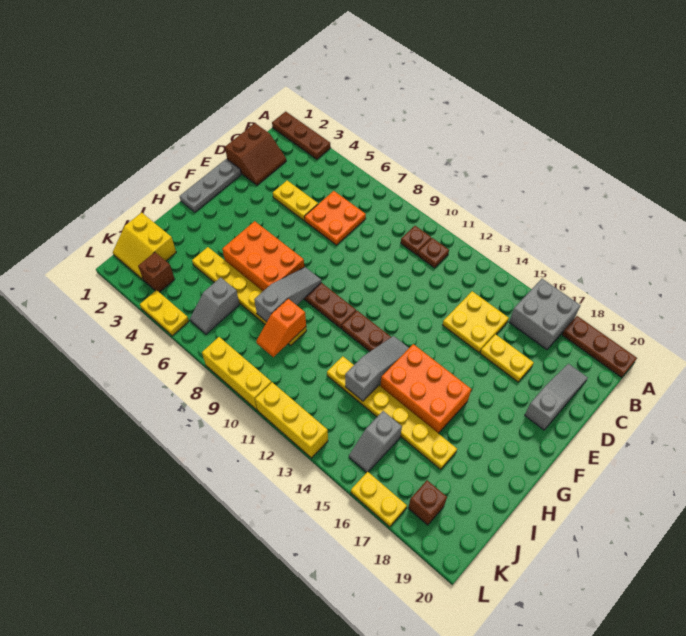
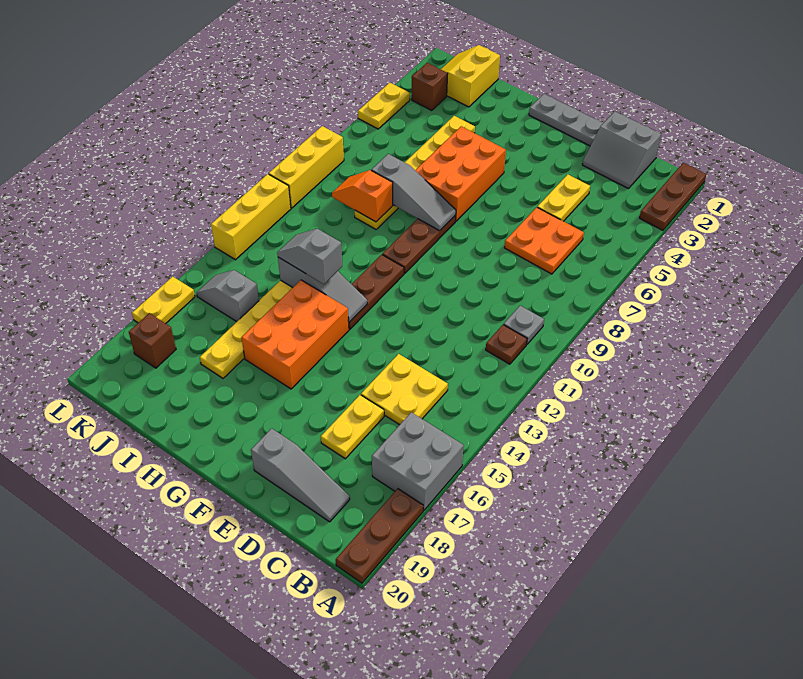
brown plate B10 level 1 -> grey plate B10 level 1
brown slope C1:D2 level 1 top 1 -> grey slope C1:D2 level 1 top 1
grey slope J6:K6 level 1 top J -> grey slope H13:I13 level 3 top H

